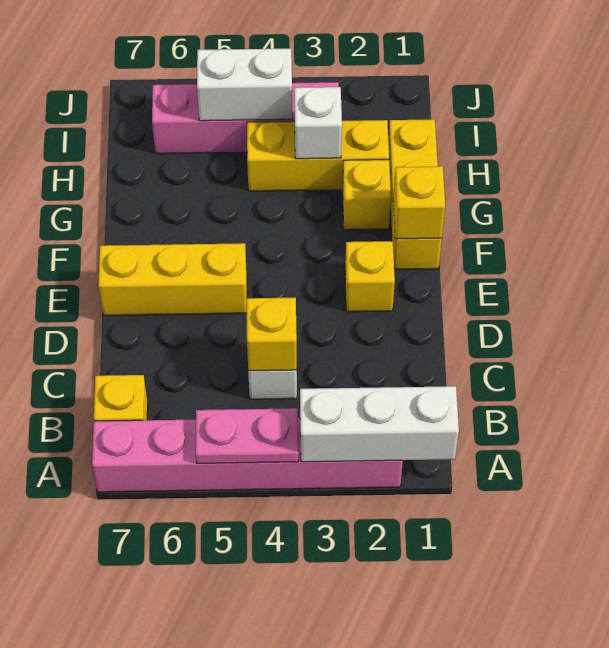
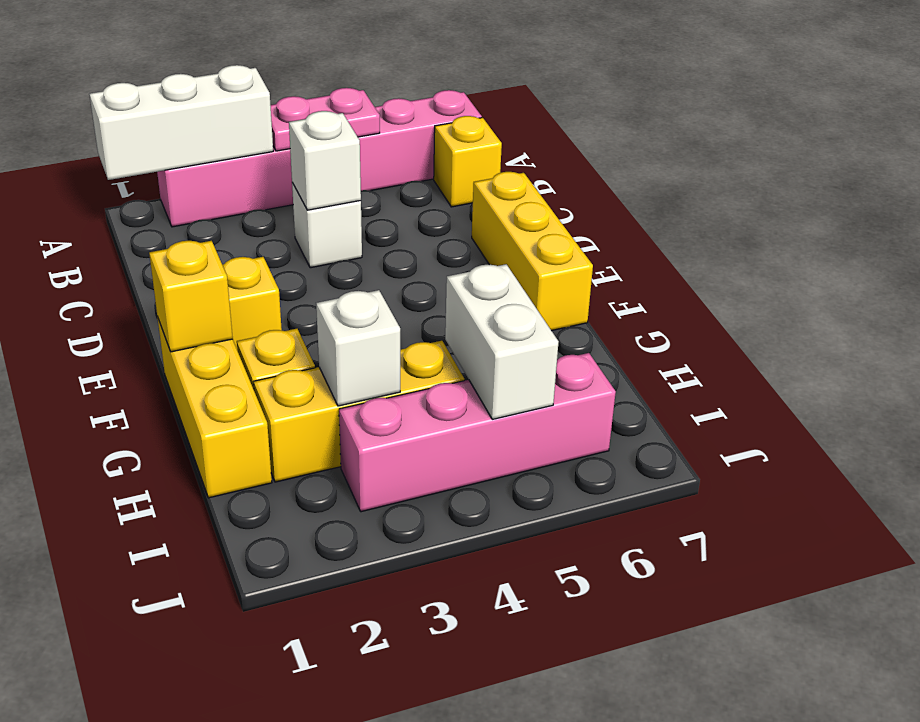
yellow brick C4 level 2 -> white brick C4 level 2
yellow brick E5:E7 level 1 -> yellow brick D7:F7 level 1
white brick I4:I5 level 2 -> white brick H5:I5 level 2

